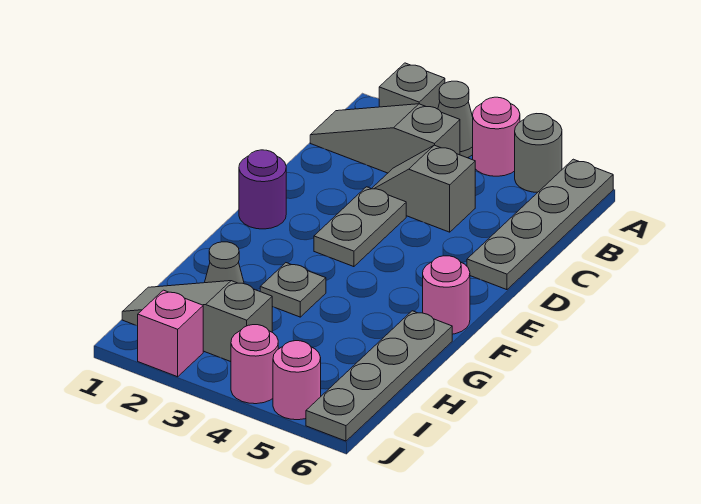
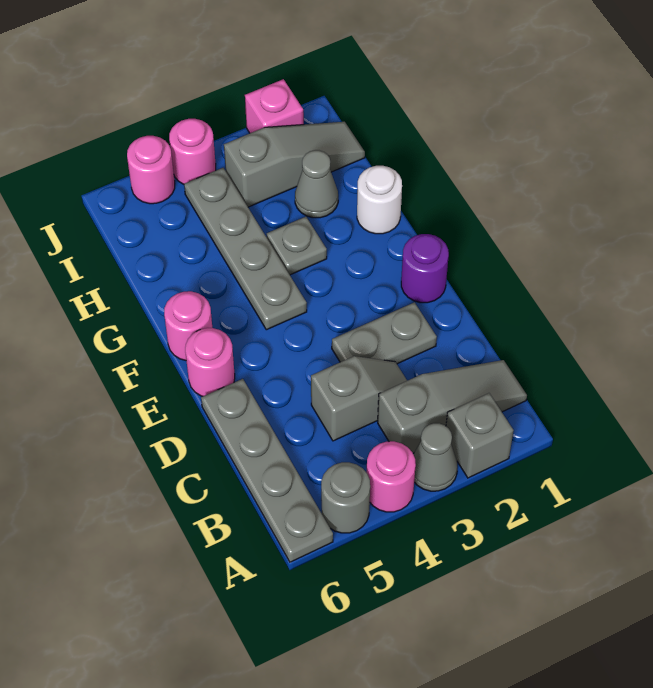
grey plate D3:E3 level 1 -> grey plate D2:D3 level 1
none -> pink round brick E6 level 1
none -> white round brick G1 level 1
grey plate G6:J6 level 1 -> grey plate F4:I4 level 1

